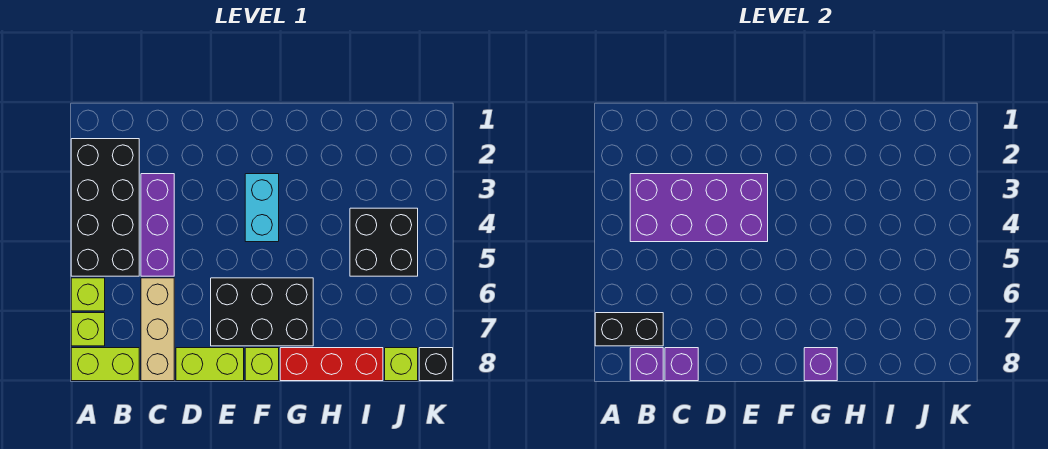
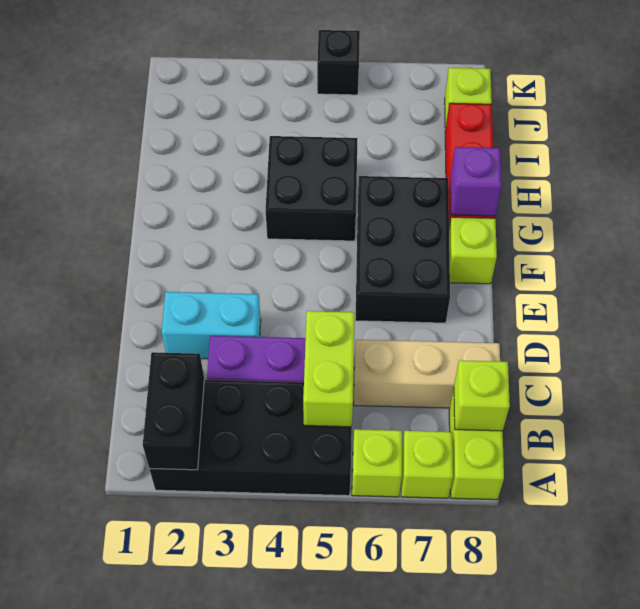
black brick A7:B7 level 2 -> black brick A2:B2 level 2
purple brick B3:E4 level 2 -> none
purple brick B8 level 2 -> lime brick B8 level 2
purple brick C8 level 2 -> none
lime brick D8:E8 level 1 -> lime brick B5:C5 level 2
cyan brick F3:F4 level 1 -> cyan brick D2:D3 level 1
black brick I4:J5 level 1 -> black brick G4:H5 level 1
black brick K8 level 1 -> black brick K5 level 1

